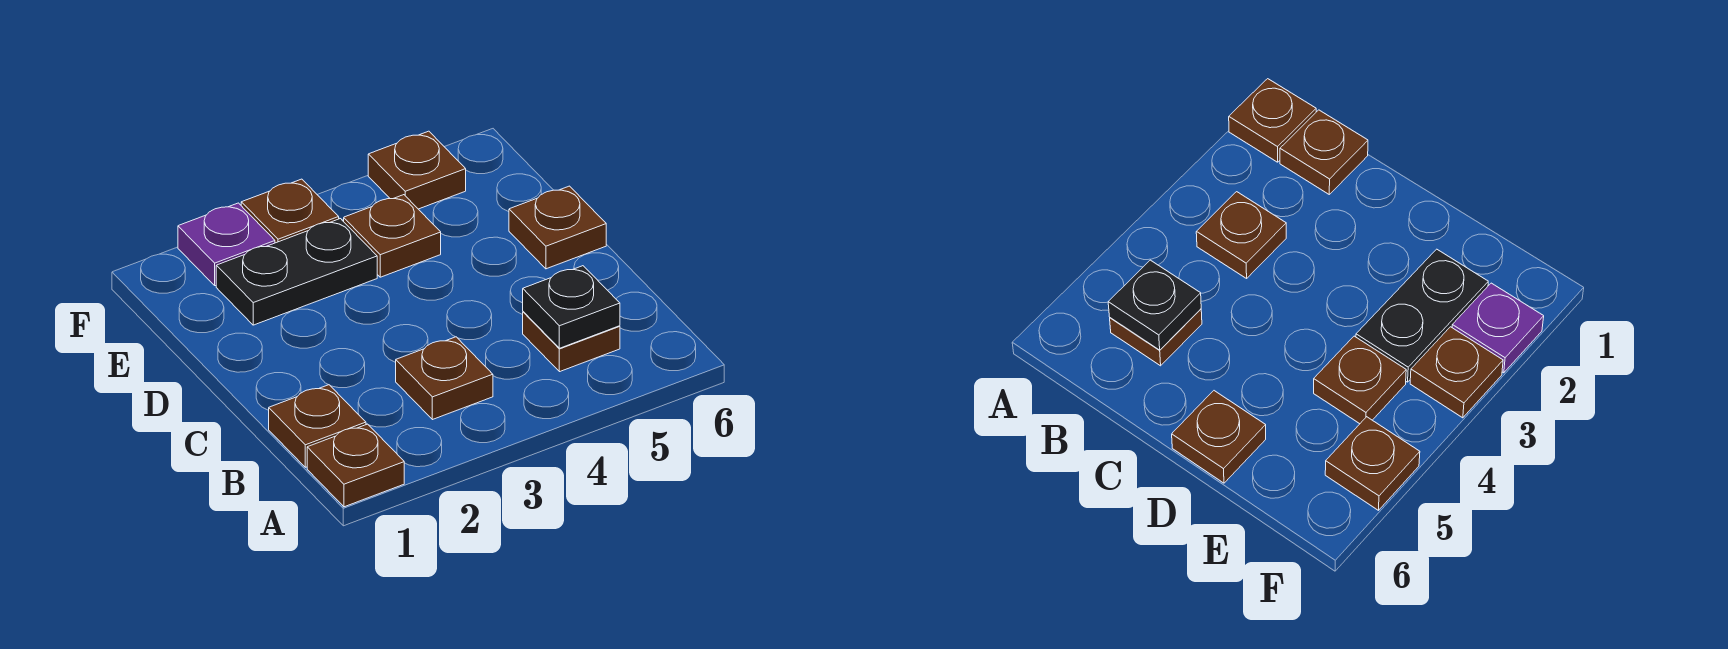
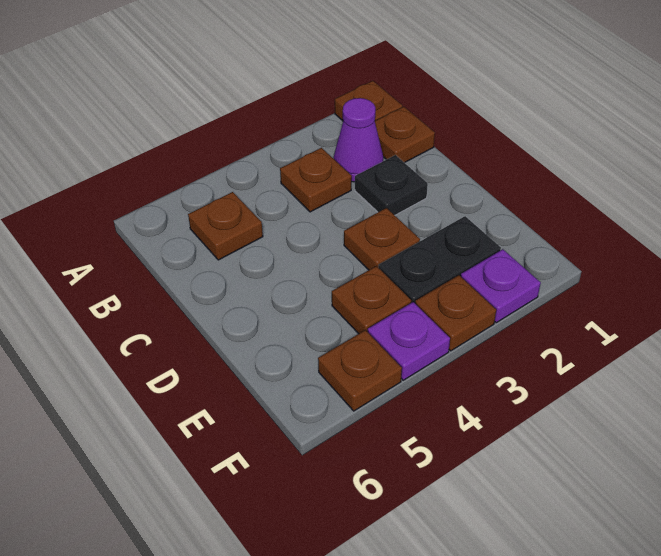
none -> purple cone B2 level 1
black plate B5 level 2 -> black plate C2 level 1
brown plate D6 level 1 -> brown plate D3 level 1
none -> purple plate F4 level 1

